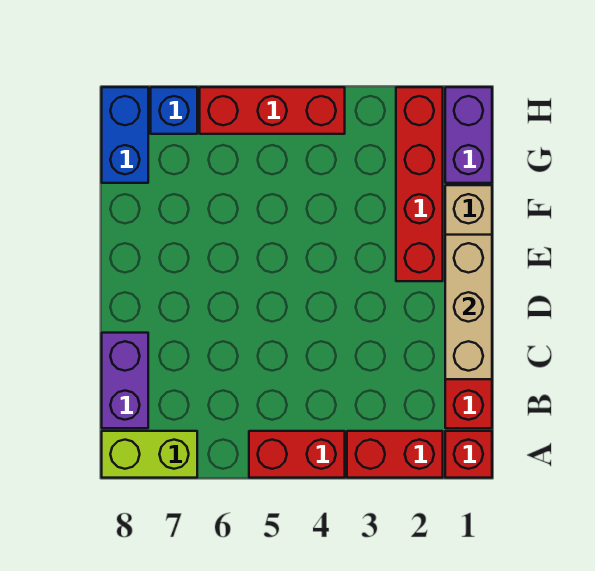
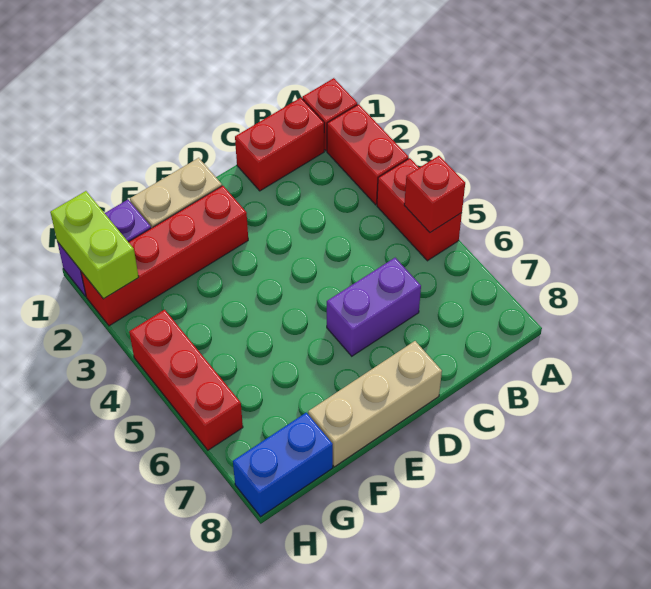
none -> red brick A5 level 2
lime brick A7:A8 level 1 -> lime brick H1:H2 level 2
purple brick B8:C8 level 1 -> purple brick C6:D6 level 1
tan brick C1:E1 level 2 -> tan brick D8:F8 level 1
blue brick H7 level 1 -> none

